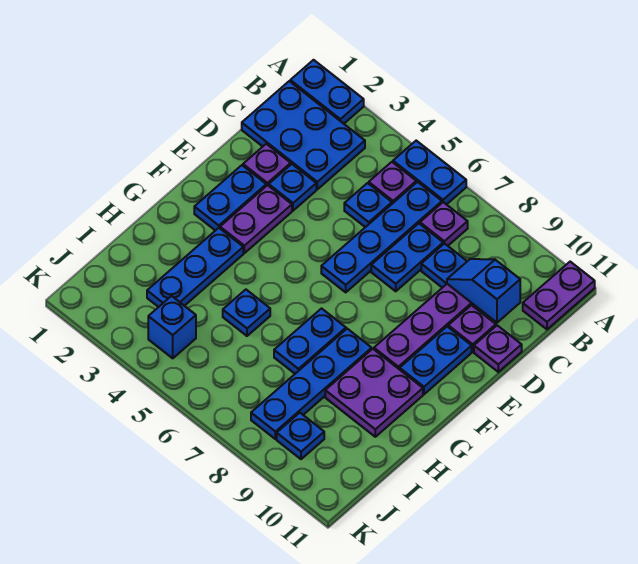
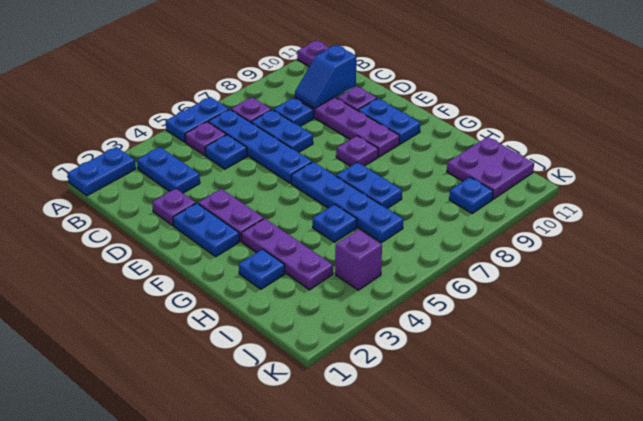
blue plate B1:C3 level 1 -> blue plate B3:C3 level 1
blue plate D3 level 1 -> blue plate H2 level 1
purple plate D11 level 1 -> purple plate F8 level 1
blue plate G3:I3 level 1 -> purple plate G3:I3 level 1
blue plate G8:J8 level 1 -> blue plate F6:I6 level 1
purple plate G9:H10 level 1 -> purple plate I10:J11 level 1
blue brick J4 level 1 -> purple brick J4 level 1

